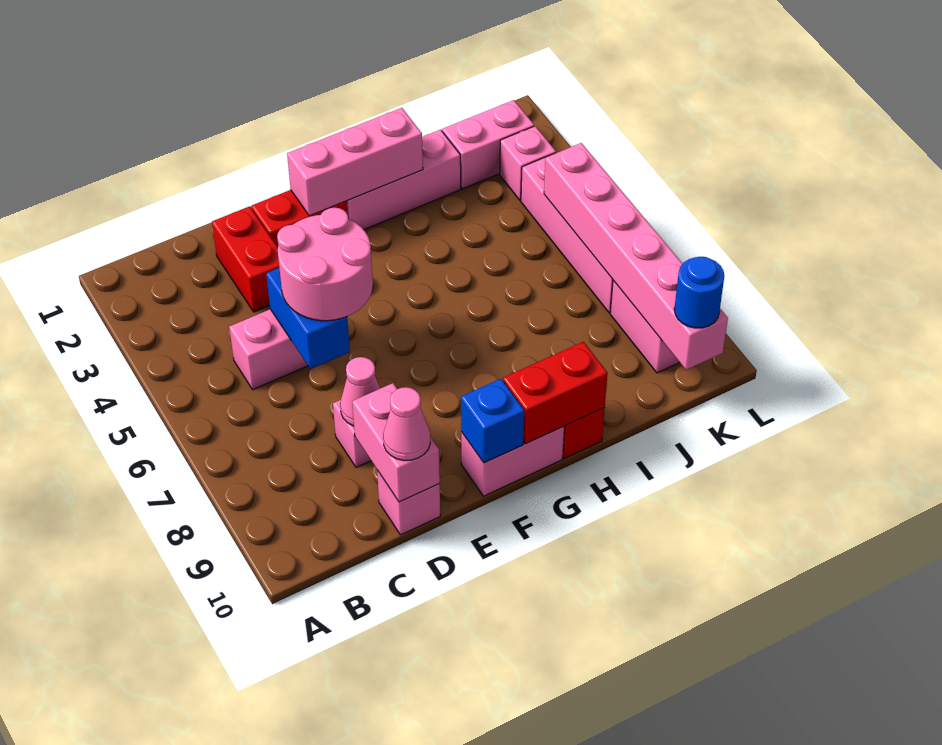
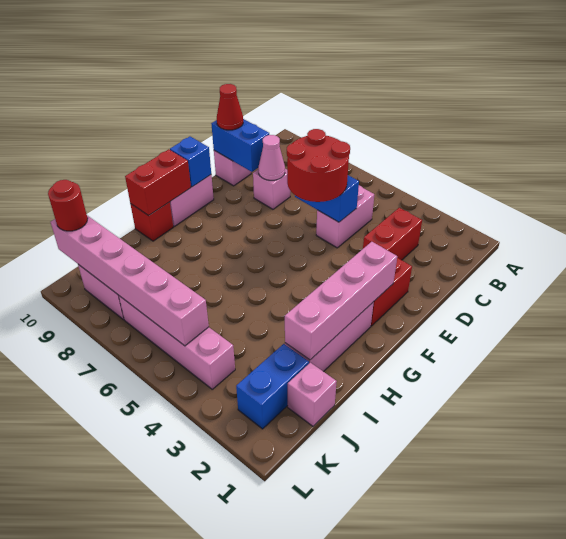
red brick D2:D3 level 1 -> red brick C3:D3 level 1
pink round brick D5:E6 level 3 -> red round brick D5:E6 level 3
pink brick D9:D10 level 2 -> blue brick D9:D10 level 2
pink cone D10 level 3 -> red cone D10 level 3
pink brick F2:H2 level 2 -> pink brick F2:I2 level 2
pink brick J2:K2 level 1 -> blue brick J2:K2 level 1
pink brick K3 level 1 -> pink brick J1 level 1
blue round brick K10 level 3 -> red round brick K10 level 3

